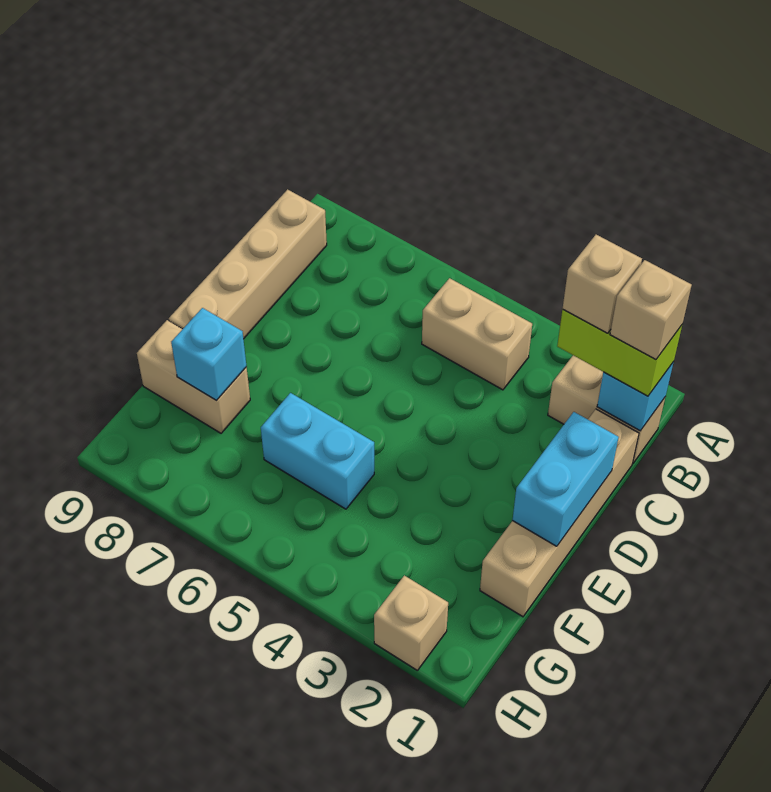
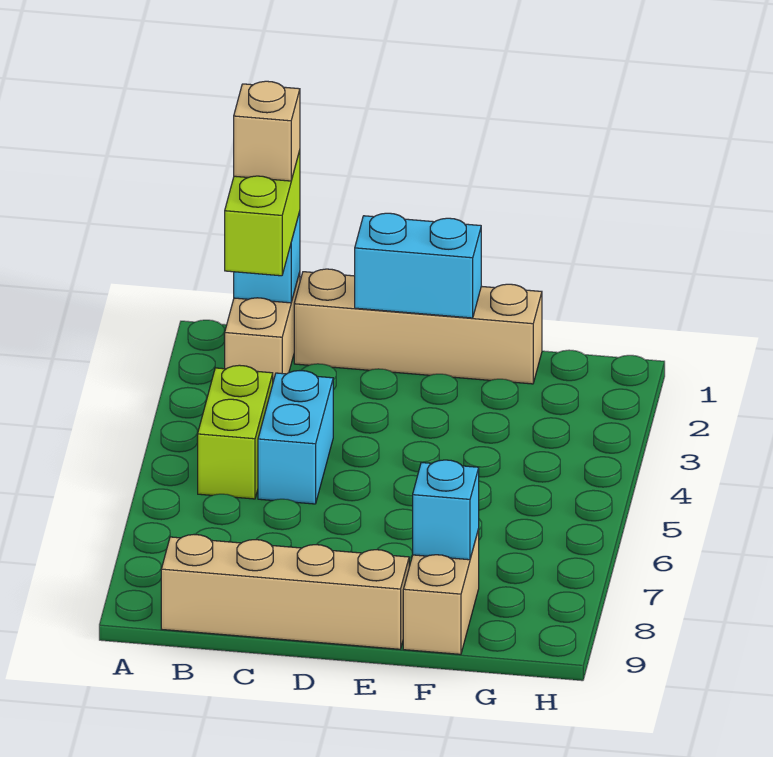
tan brick B2 level 4 -> none
tan brick B4:B5 level 1 -> lime brick B4:B5 level 1
cyan brick F5:F6 level 1 -> cyan brick C4:C5 level 1
tan brick H2 level 1 -> none

